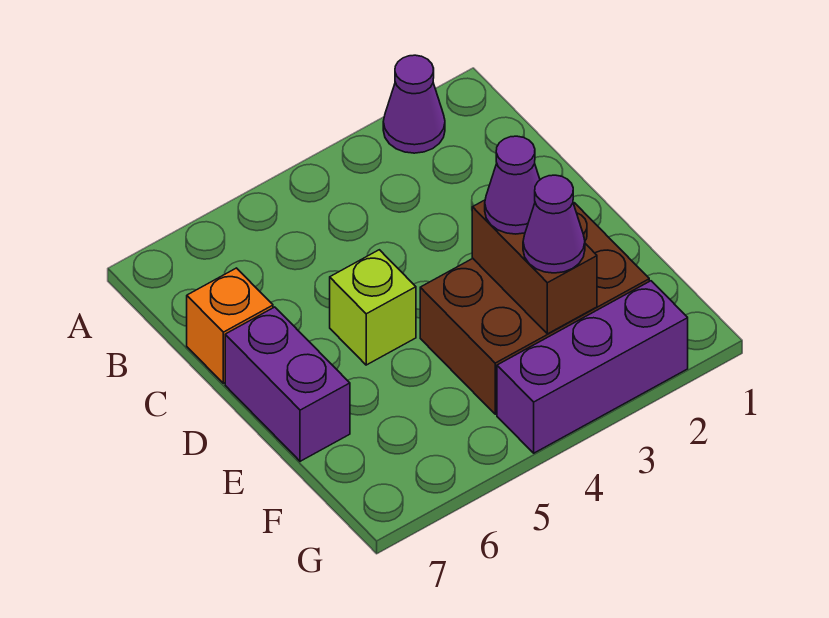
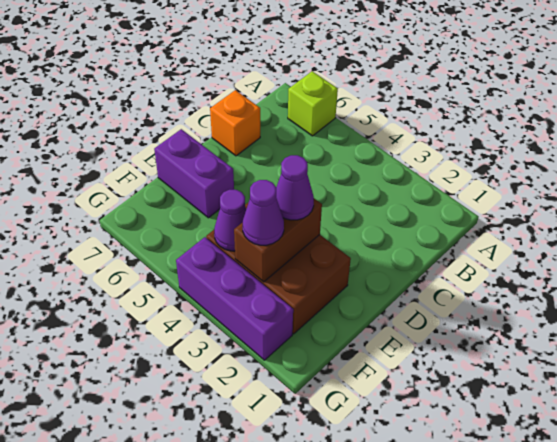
purple cone A2 level 1 -> purple cone F4 level 2
lime brick D5 level 1 -> lime brick A6 level 1
purple brick D7:E7 level 1 -> purple brick E6:E7 level 1

